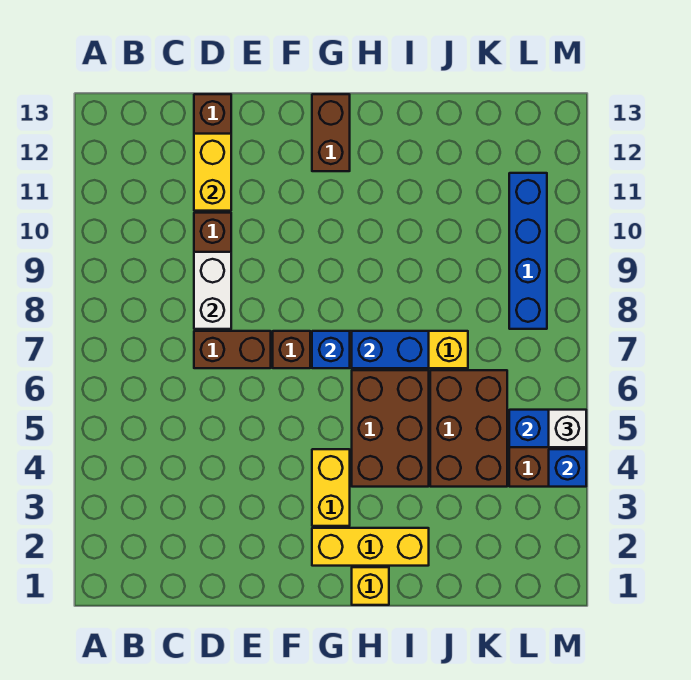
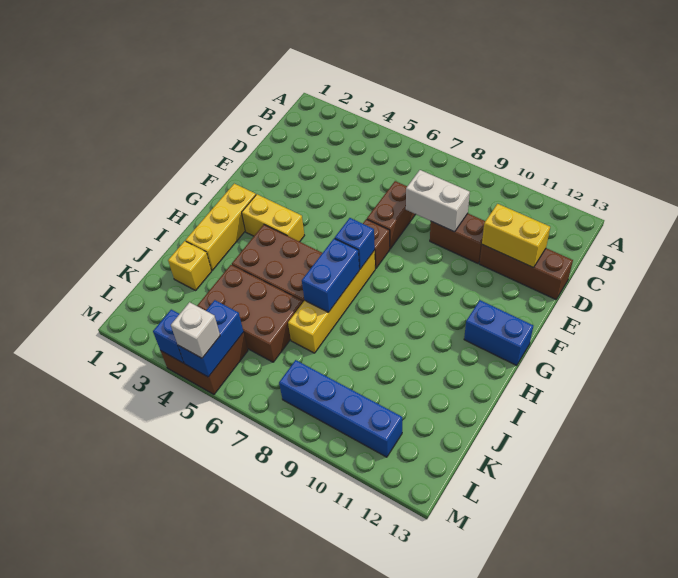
brown brick G12:G13 level 1 -> blue brick G12:G13 level 1
yellow brick H1 level 1 -> yellow brick J2 level 1

